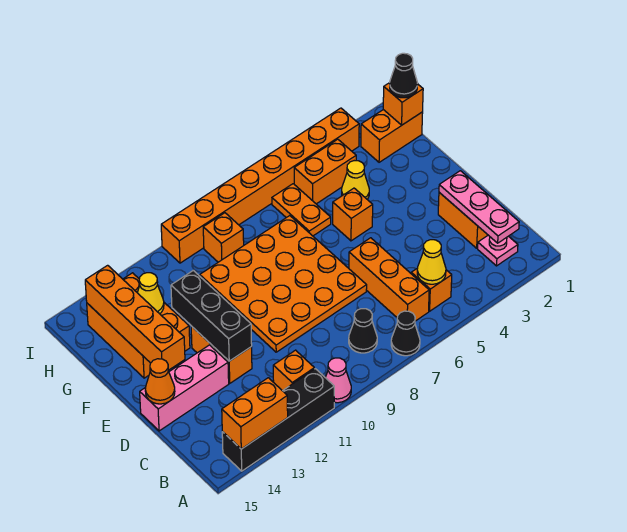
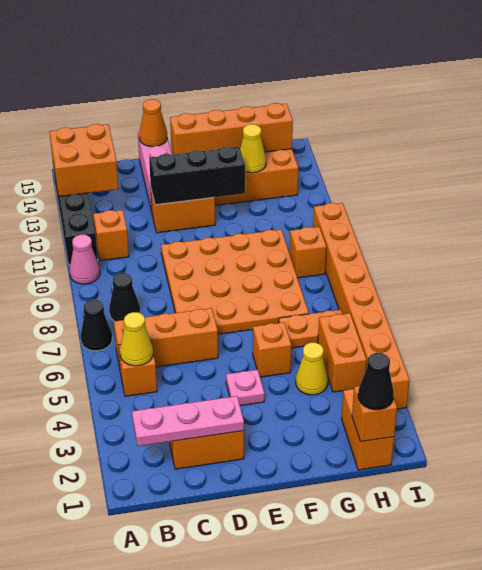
orange brick A13:A14 level 2 -> orange brick A13:B14 level 2
pink plate B2 level 1 -> pink plate E4 level 1

